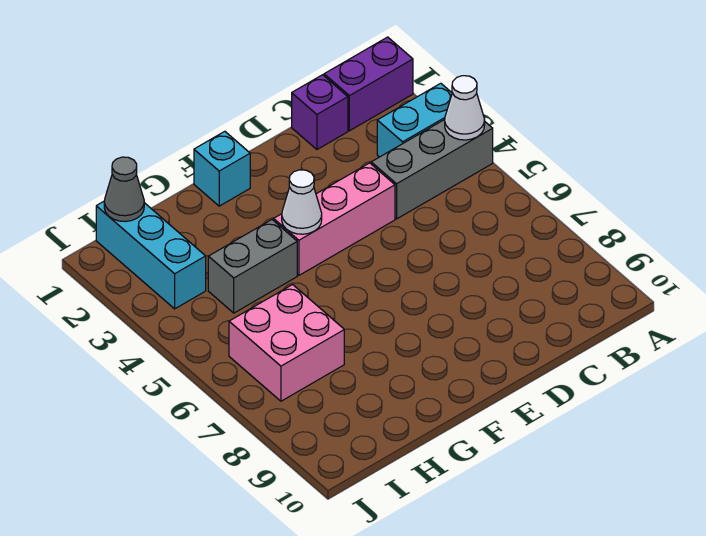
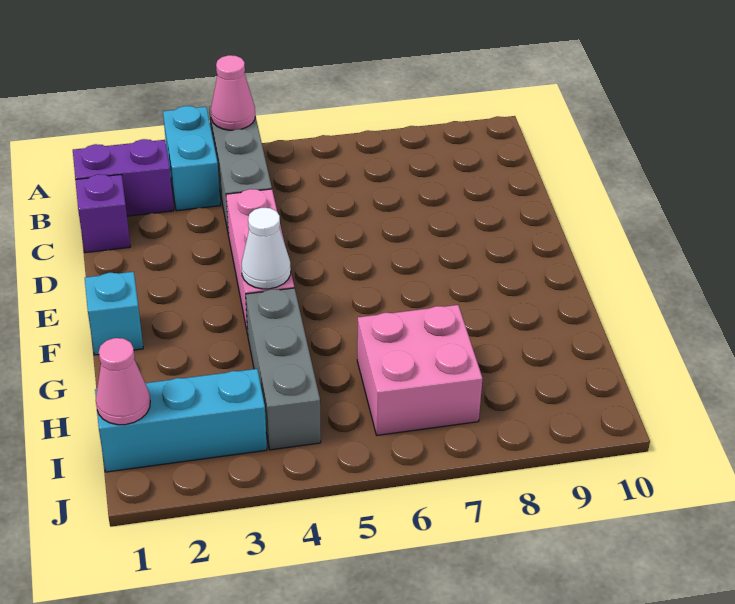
purple brick A1:B1 level 1 -> purple brick B1:B2 level 1
white cone A4 level 2 -> pink cone A4 level 2
grey brick G4:H4 level 1 -> grey brick G4:I4 level 1
grey cone I1 level 2 -> pink cone I1 level 2

